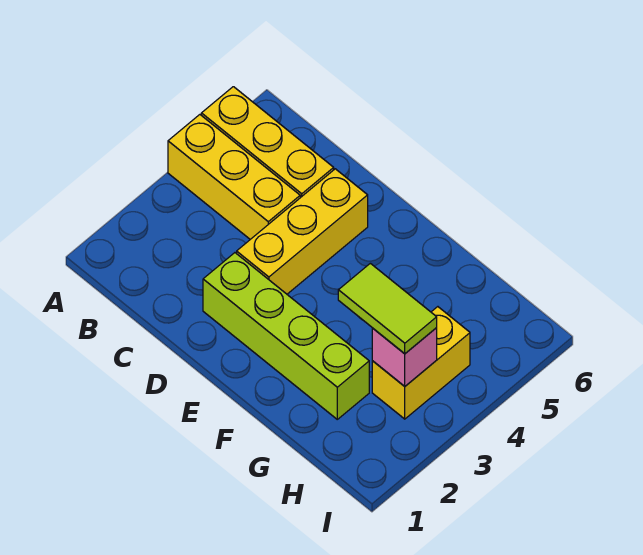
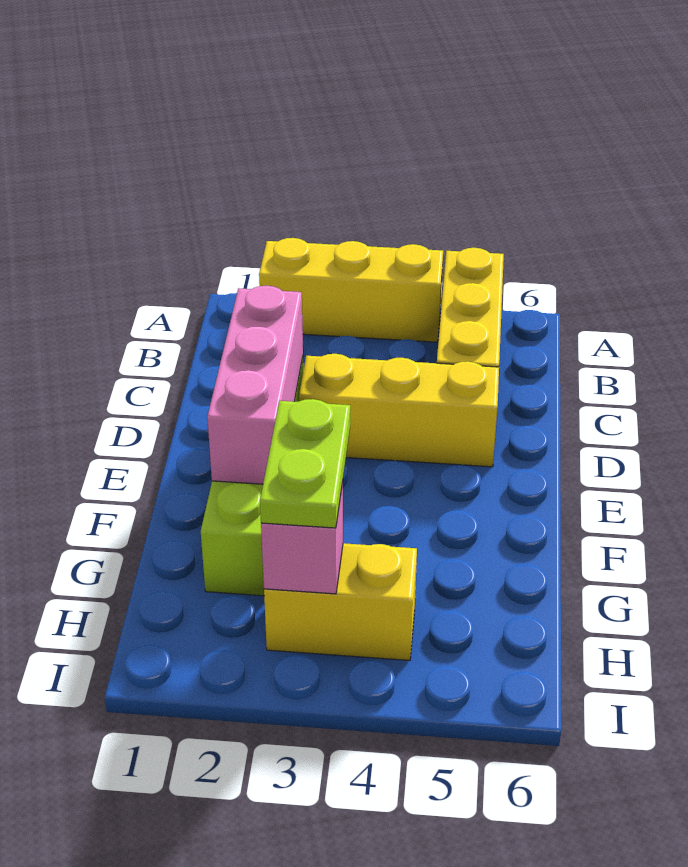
yellow brick A4:C4 level 1 -> yellow brick A2:A4 level 1
none -> pink brick D2:F2 level 2
lime tile G3:H3 level 3 -> lime plate G3:H3 level 3

